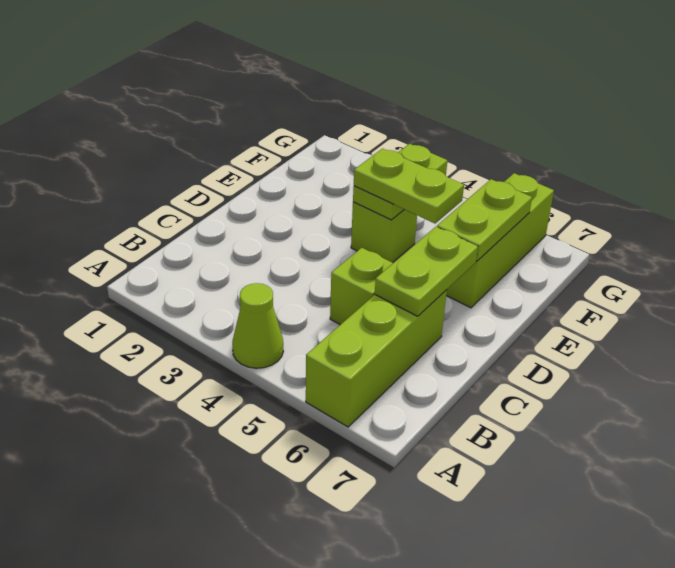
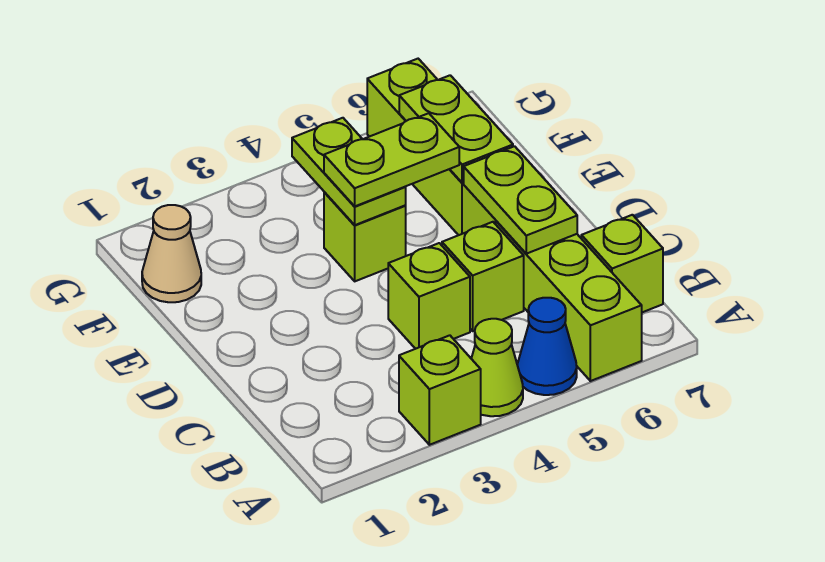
none -> lime brick A3 level 1
none -> blue cone A5 level 1
none -> lime brick B7 level 1
none -> lime brick C4 level 1
none -> tan cone F1 level 1

